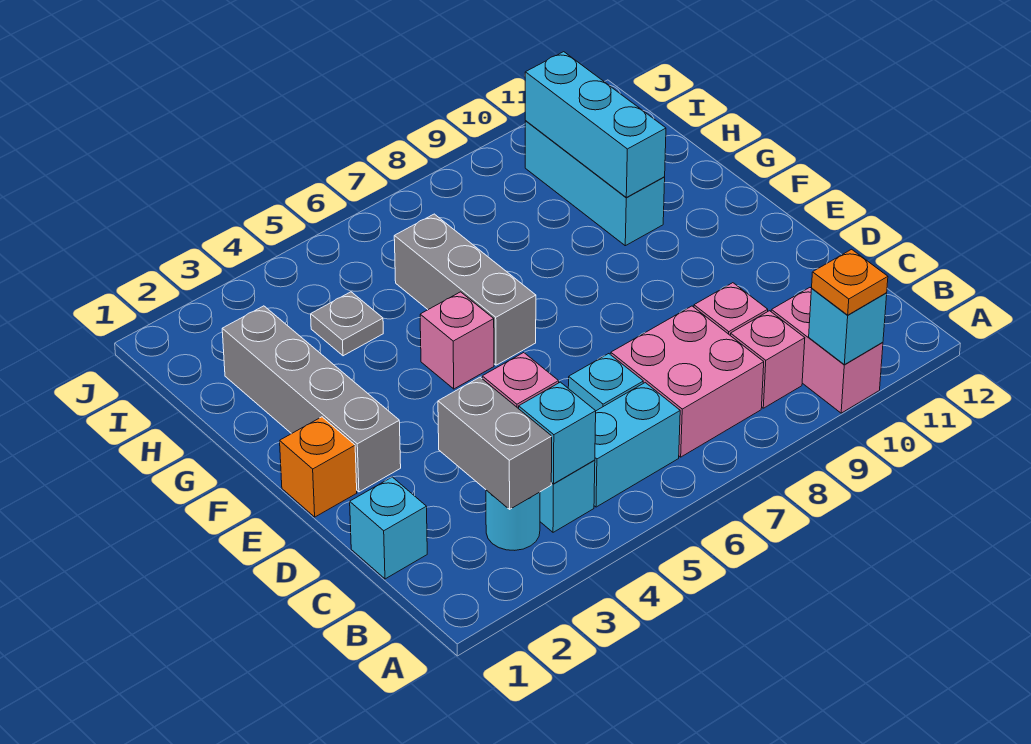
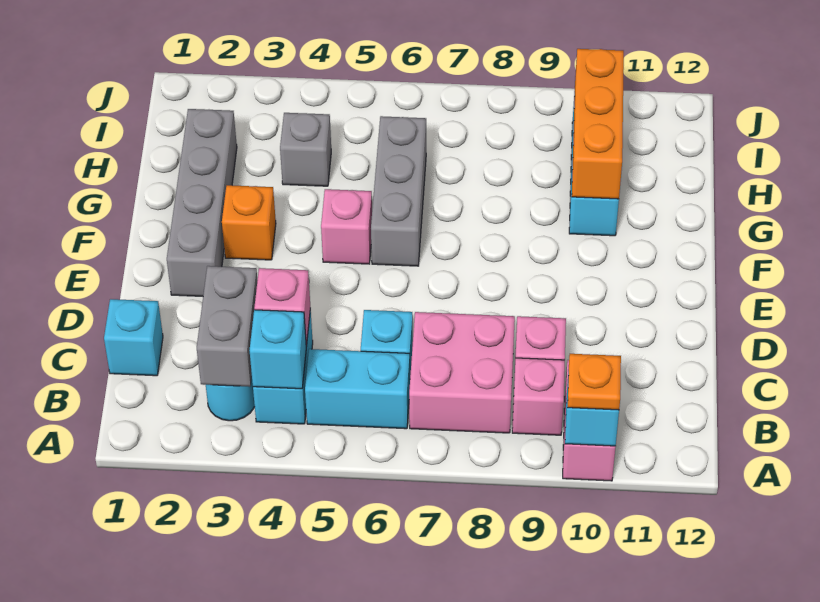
orange brick E1 level 1 -> orange brick F3 level 1
cyan brick G10:I10 level 2 -> orange brick G10:I10 level 2
grey plate H4 level 1 -> grey brick H4 level 1

